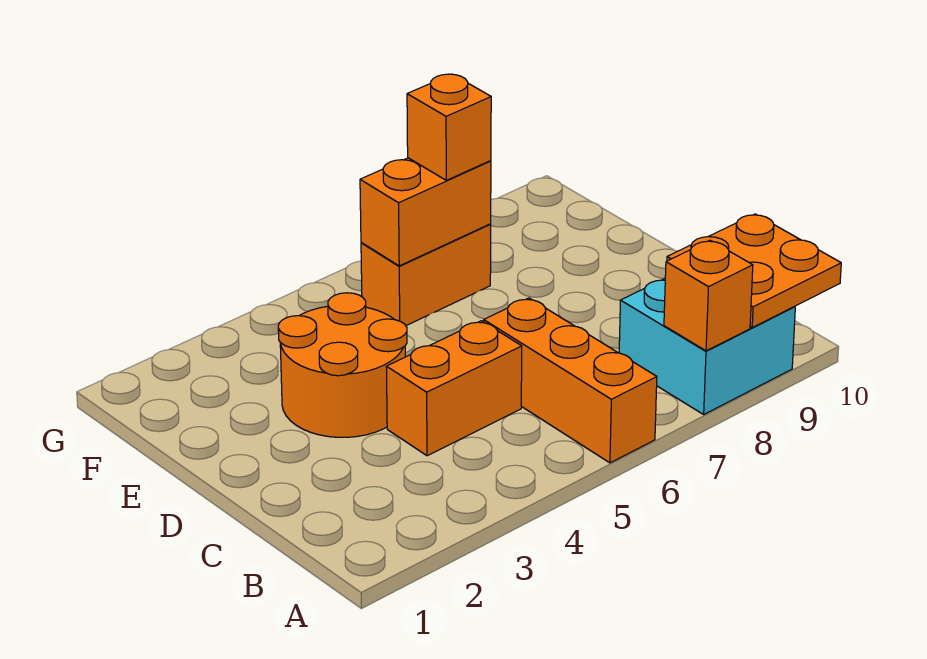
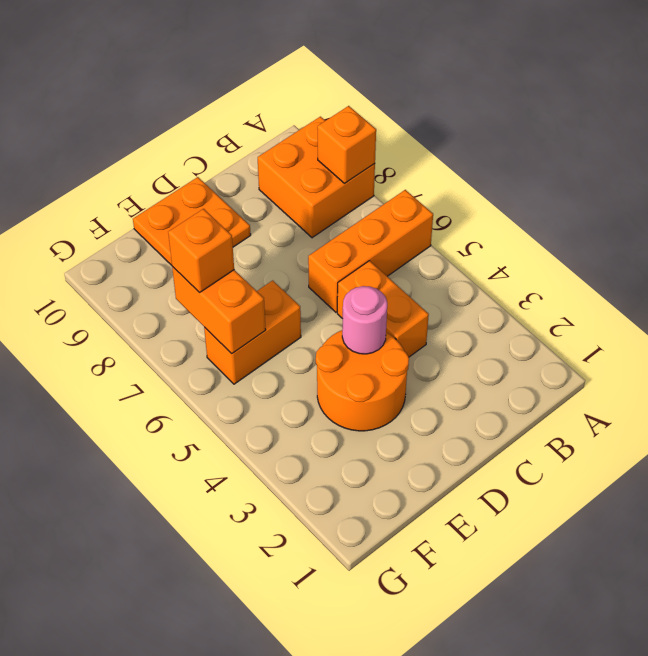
cyan brick A8:B9 level 1 -> orange brick A8:B9 level 1
orange plate A9:B10 level 2 -> orange plate D9:E10 level 1
none -> pink round brick D4 level 2
orange brick F6:F7 level 1 -> orange brick E6:F6 level 1

